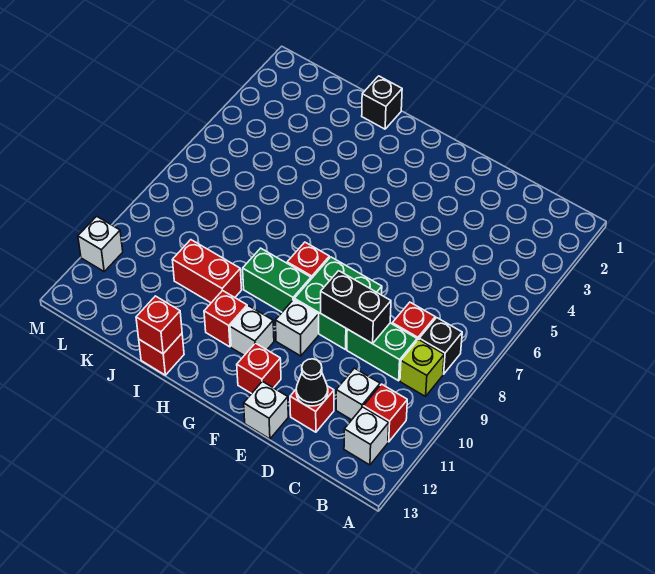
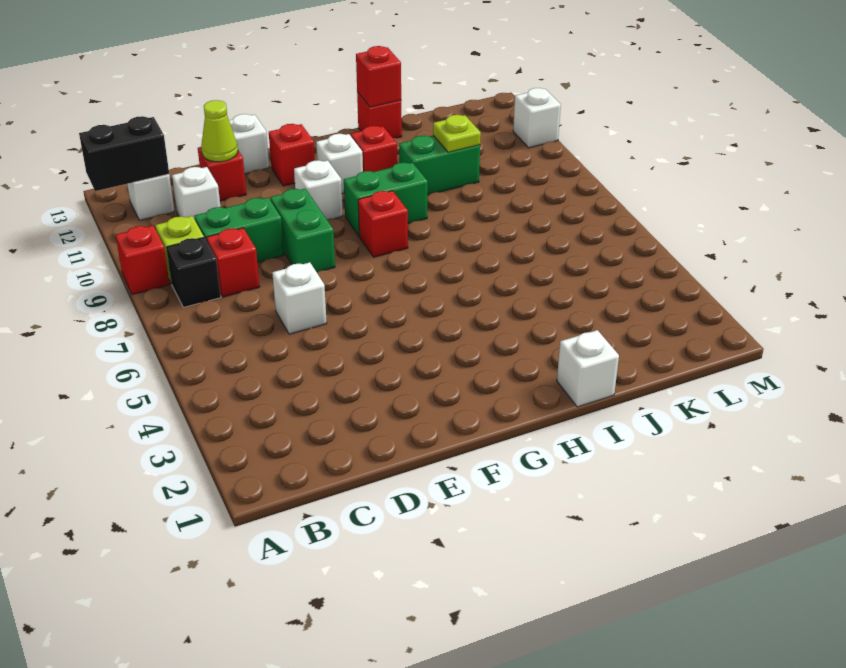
red brick B11 level 1 -> red brick A9 level 1
none -> white brick D6 level 1
black brick D9:E9 level 2 -> black brick A12:B12 level 2
black cone D12 level 2 -> lime cone D12 level 2
green brick E8:F9 level 1 -> green brick E8:E9 level 1
black brick I1 level 1 -> white brick I1 level 1
red brick I10:J10 level 1 -> green brick I10:J10 level 1
none -> lime plate J10 level 2

